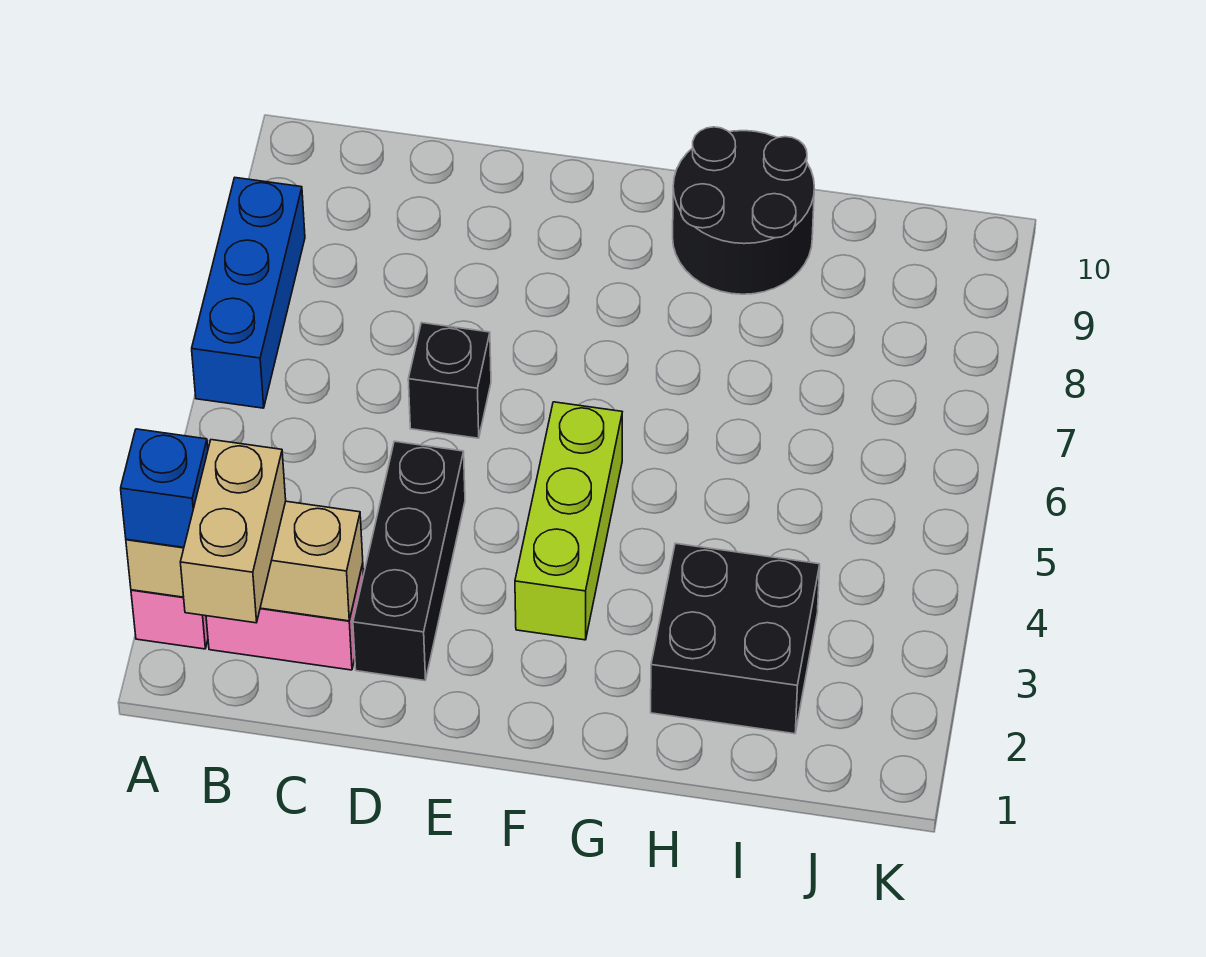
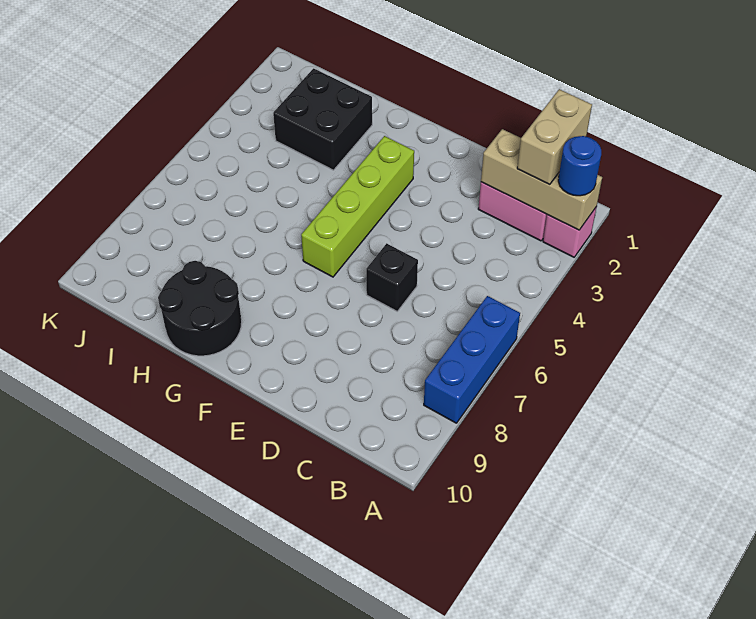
blue brick A2 level 3 -> blue round brick A2 level 3
black brick D2:D4 level 1 -> none
lime brick F3:F5 level 1 -> lime brick F3:F6 level 1

